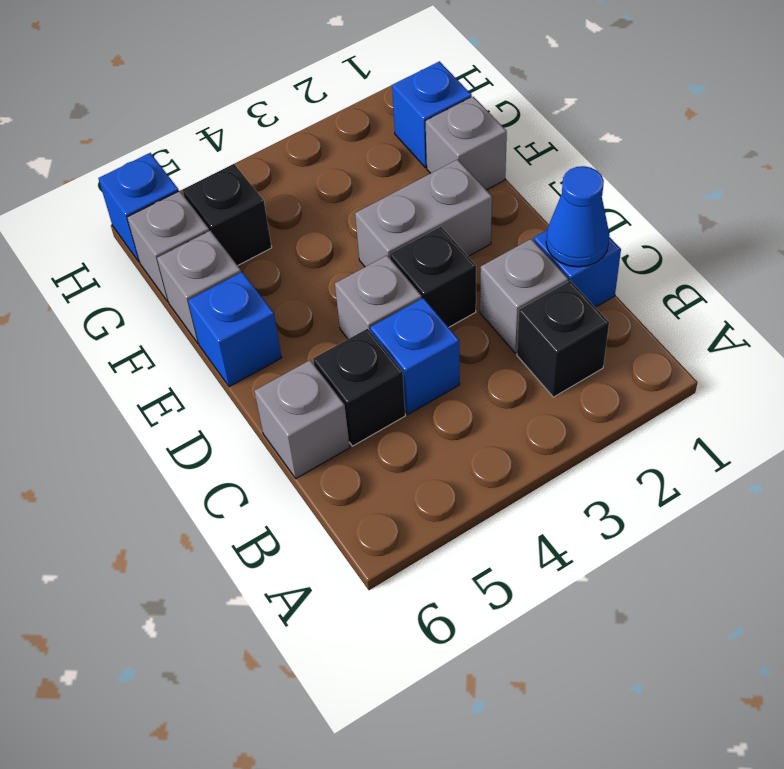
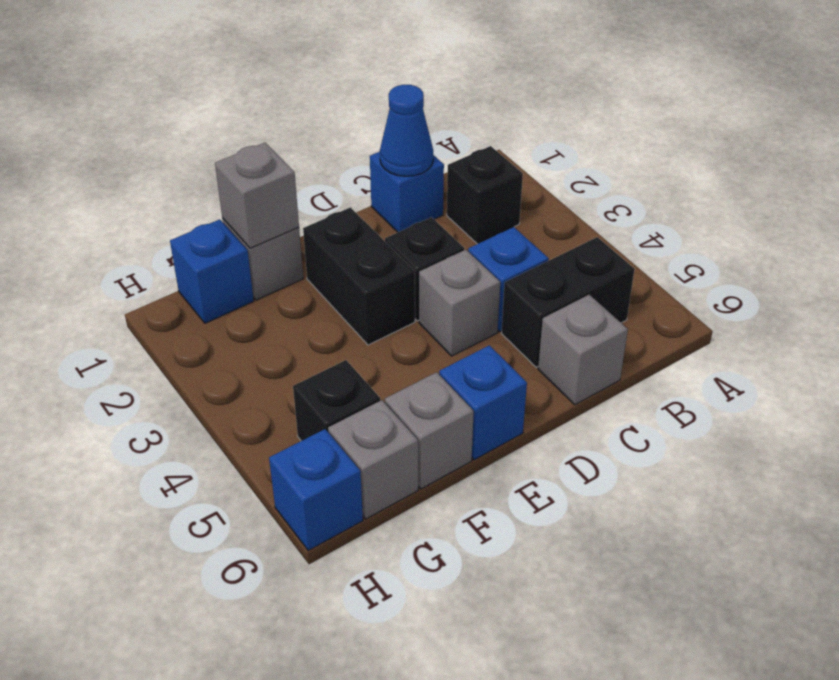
grey brick C2 level 1 -> grey brick F1 level 2
black brick C5 level 1 -> black brick B5:C5 level 1
grey brick E2:E3 level 1 -> black brick E2:E3 level 1

